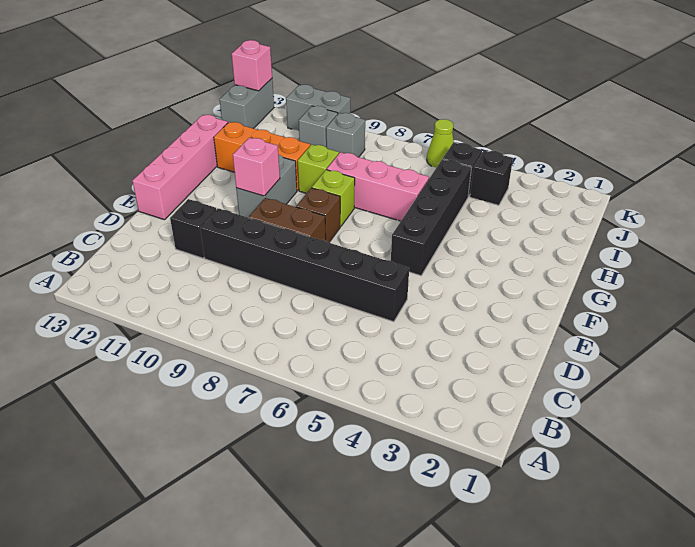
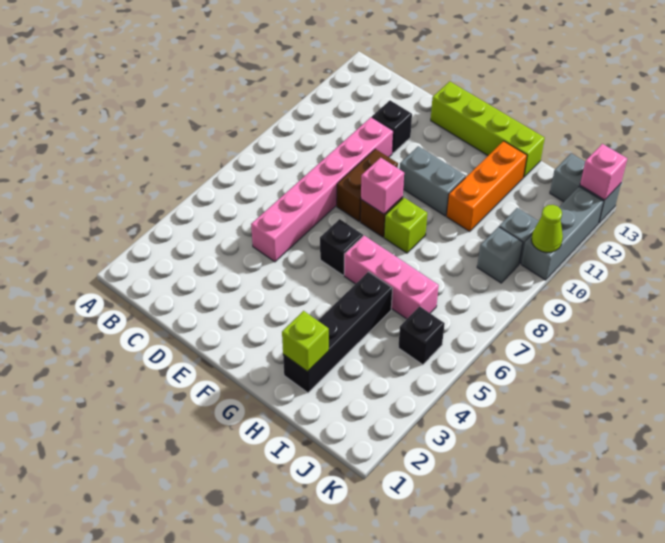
black brick D5:D10 level 1 -> pink brick D5:D10 level 1
pink brick E13:H13 level 1 -> lime brick E13:H13 level 1
black brick F5:I5 level 1 -> black brick H2:H5 level 1
pink brick F10 level 2 -> pink brick F8 level 2
pink brick H6:H8 level 1 -> pink brick G6:I6 level 1
lime brick H9 level 1 -> lime brick H2 level 2
black brick J4 level 1 -> black brick F6 level 1
lime cone K6 level 1 -> lime cone K10 level 2
grey brick K10:K11 level 1 -> grey brick K10:K12 level 1

